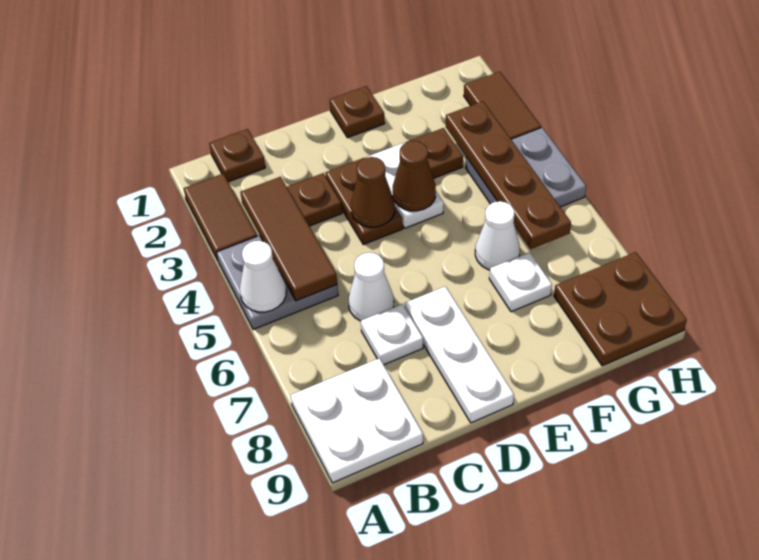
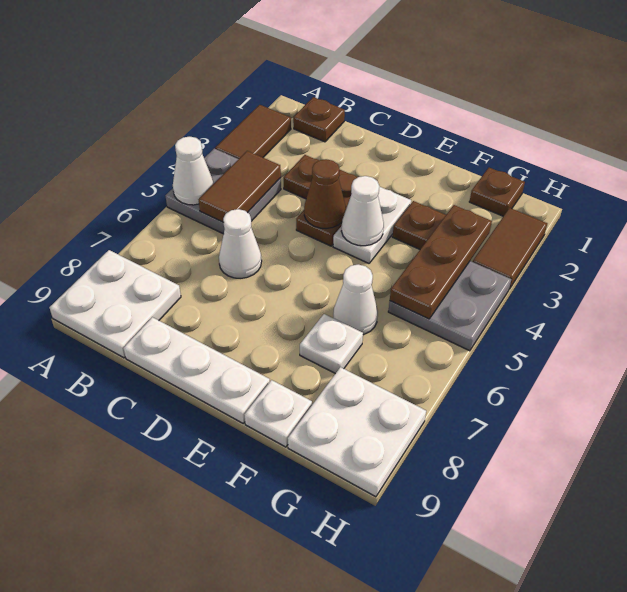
brown tile B3:B5 level 2 -> brown tile B4:B5 level 2
white plate C7 level 1 -> white plate F9 level 1
white plate D7:D9 level 1 -> white plate C9:E9 level 1
brown plate E1 level 1 -> brown plate G1 level 1
brown cone E4 level 2 -> white cone E4 level 2
brown plate G3:G6 level 2 -> brown plate G3:G5 level 2
brown plate G8:H9 level 1 -> white plate G8:H9 level 1

